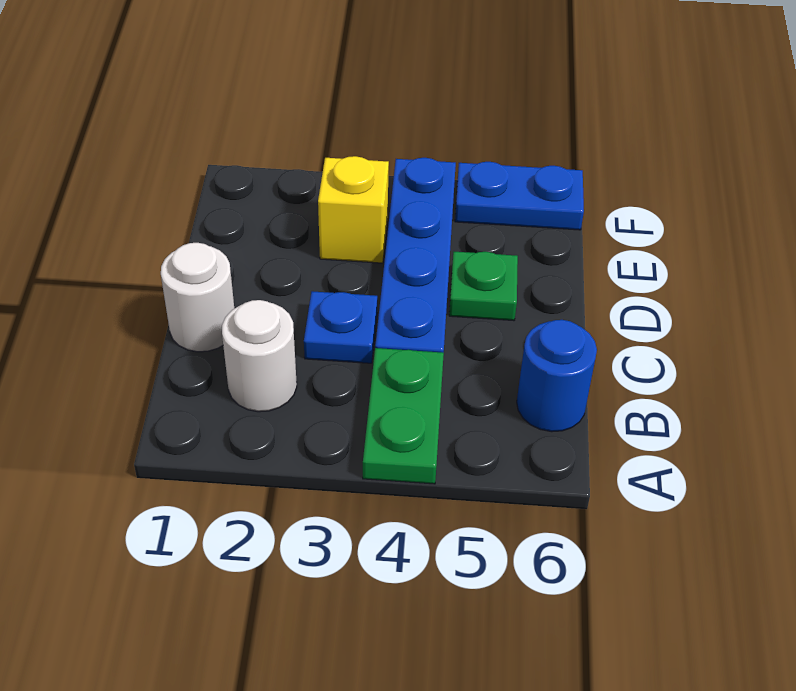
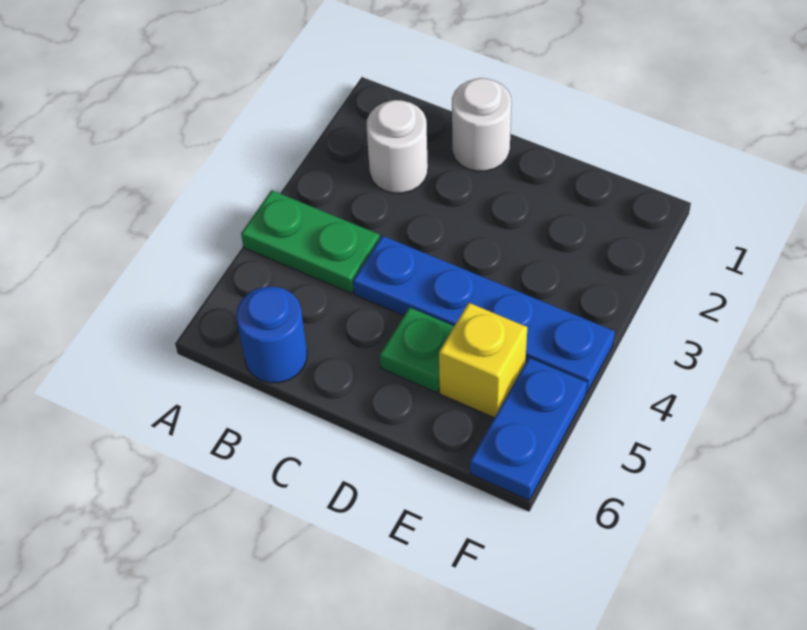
blue plate C3 level 1 -> none
yellow brick E3 level 1 -> yellow brick E5 level 1

